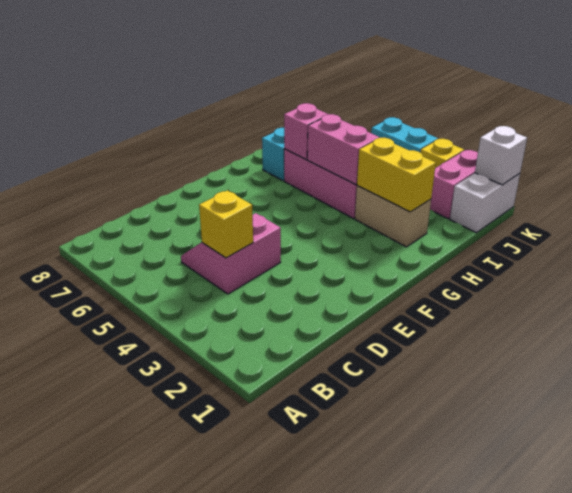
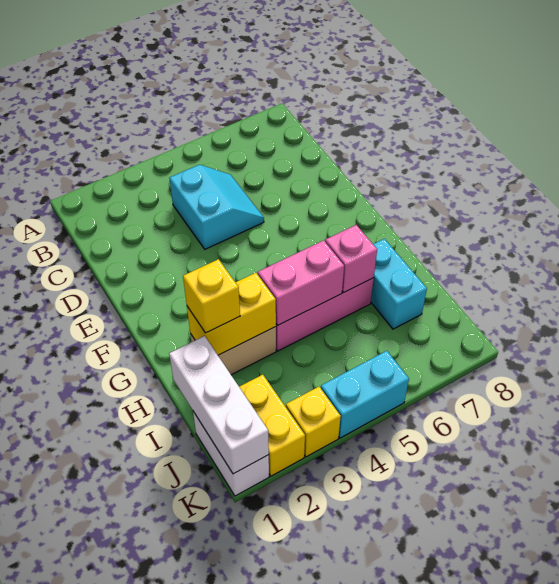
pink slope C4:D5 level 1 top 4 -> cyan slope C4:D5 level 1 top 4
yellow brick C4 level 2 -> yellow brick H2 level 3
pink brick J2:K2 level 1 -> yellow brick J2:K2 level 1
white brick K1 level 2 -> white brick I1:K1 level 2

